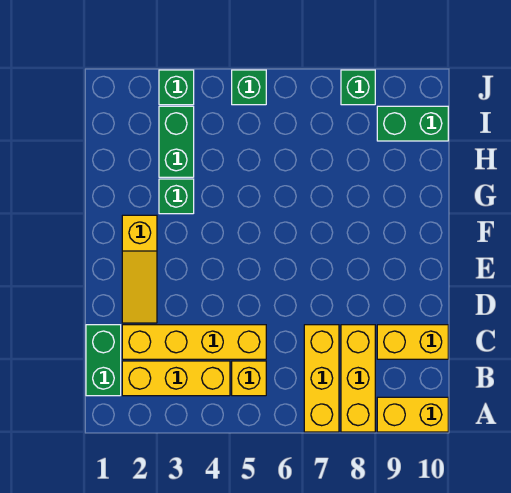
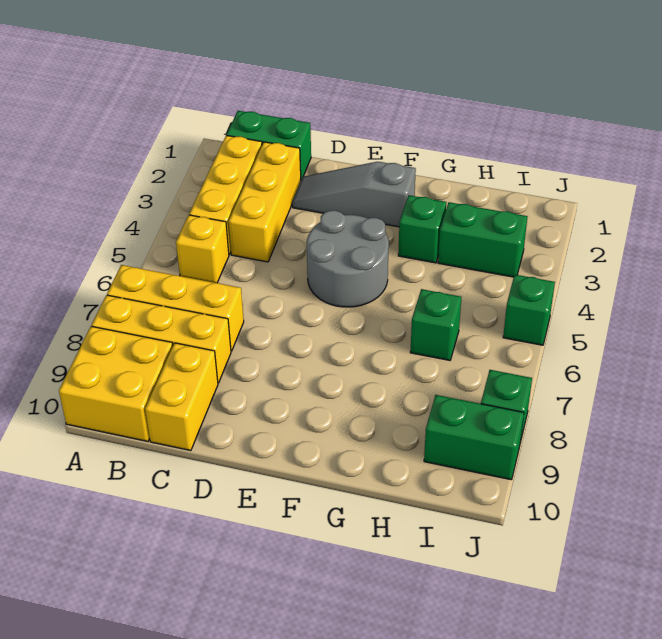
yellow brick A9:A10 level 1 -> yellow brick A9:B10 level 1
yellow brick C2:C5 level 1 -> yellow brick C2:C4 level 1
yellow slope D2:F2 level 1 top F -> grey slope D2:F2 level 1 top F
none -> grey round brick E4:F5 level 1
green brick I9:I10 level 1 -> green brick I9:J9 level 1
green brick J3 level 1 -> green brick H6 level 1

